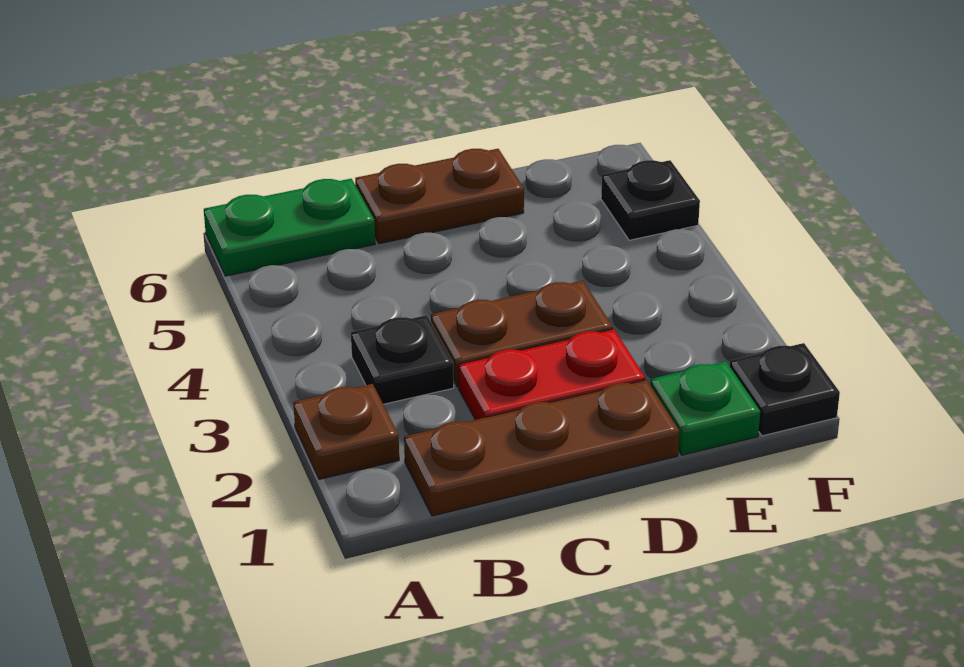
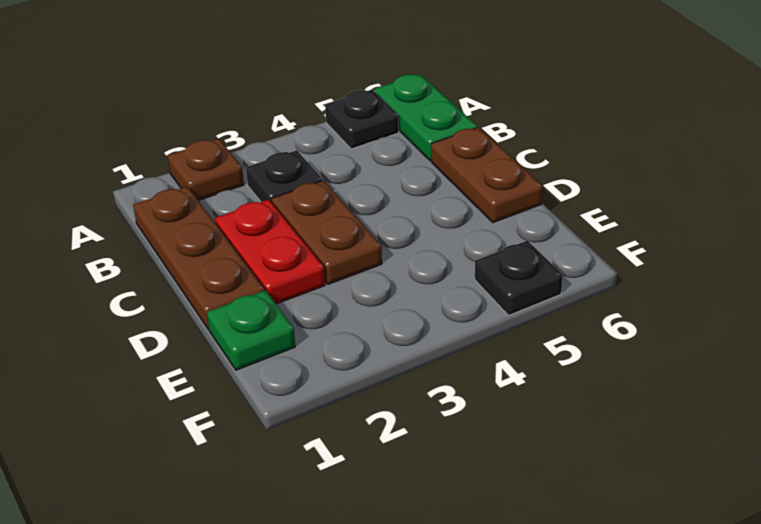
black plate F1 level 1 -> black plate A5 level 1

